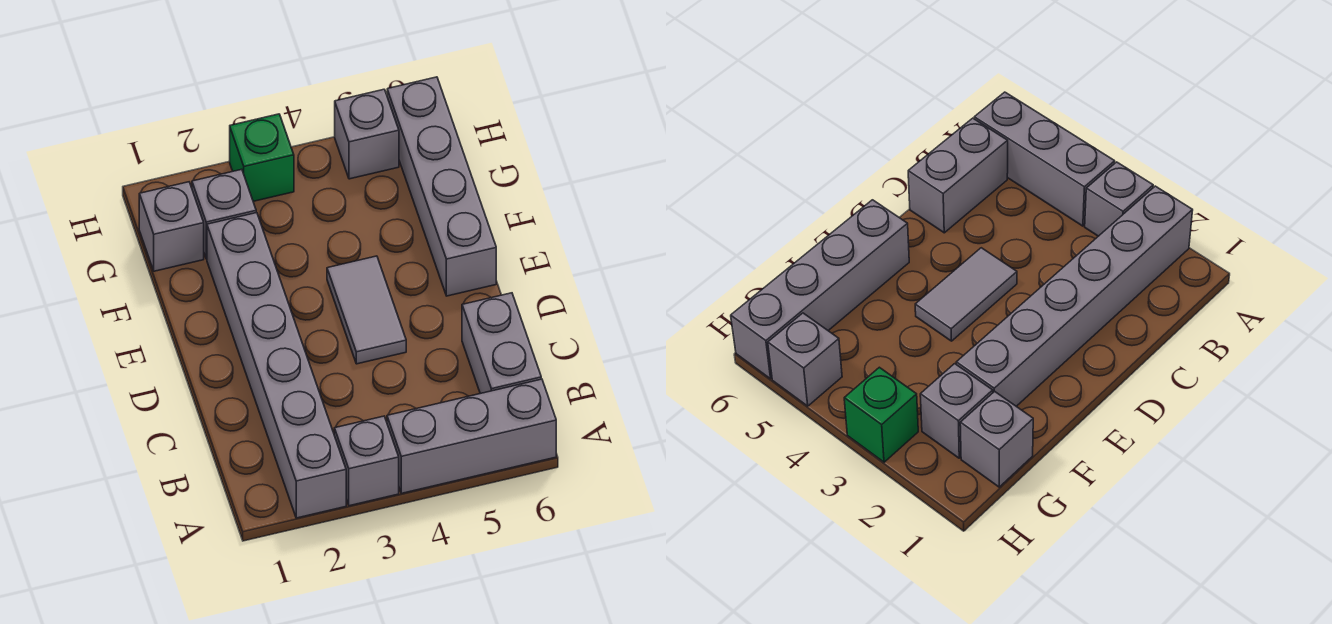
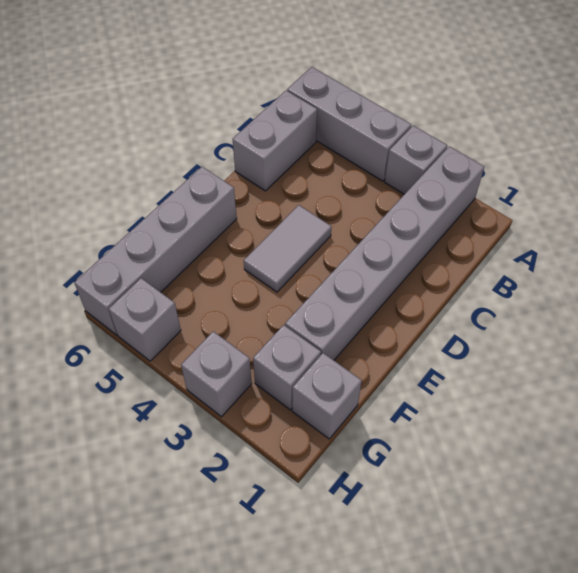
green brick H3 level 1 -> grey brick H3 level 1

